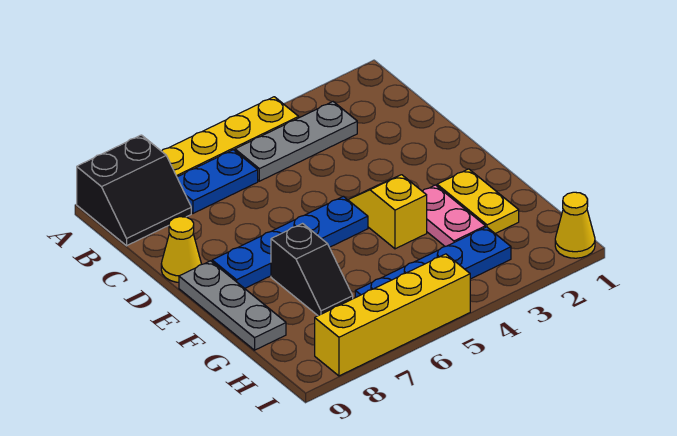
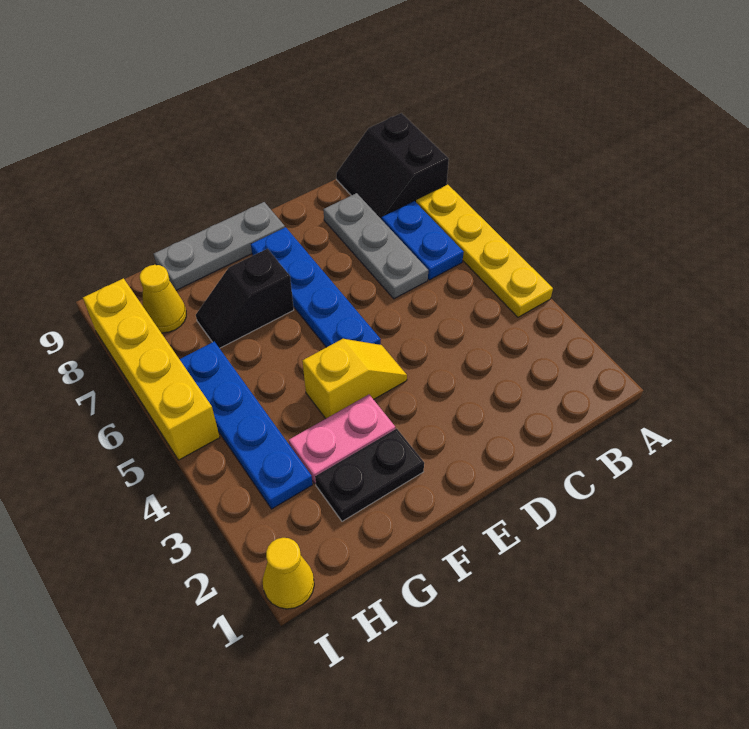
grey plate B3:B5 level 1 -> grey plate C6:C8 level 1
yellow cone D9 level 1 -> yellow cone H8 level 1
yellow plate F2:G2 level 1 -> black plate F2:G2 level 1

